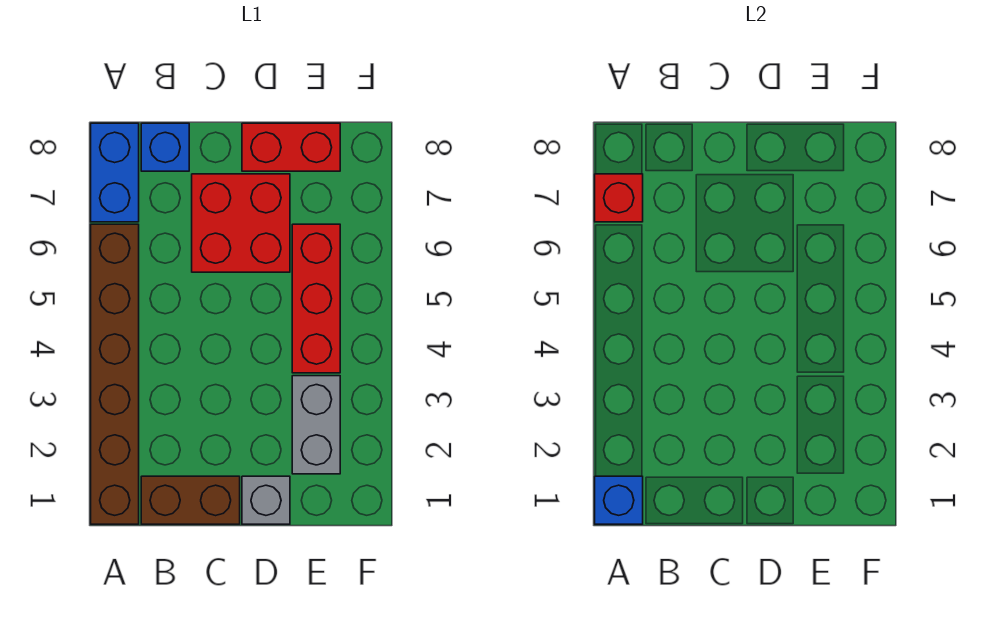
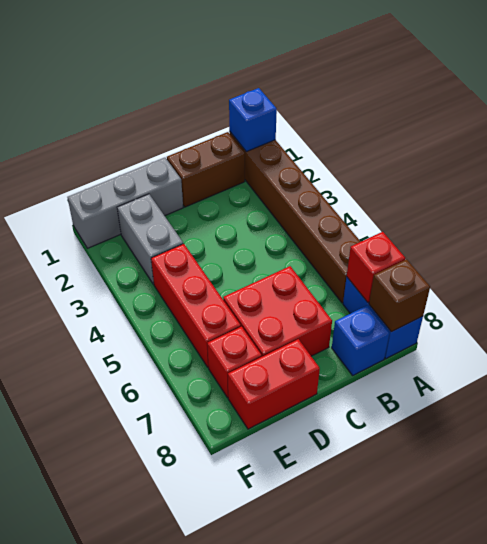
none -> brown brick A8 level 2
grey brick D1 level 1 -> grey brick D1:F1 level 1
none -> red brick E7 level 1

